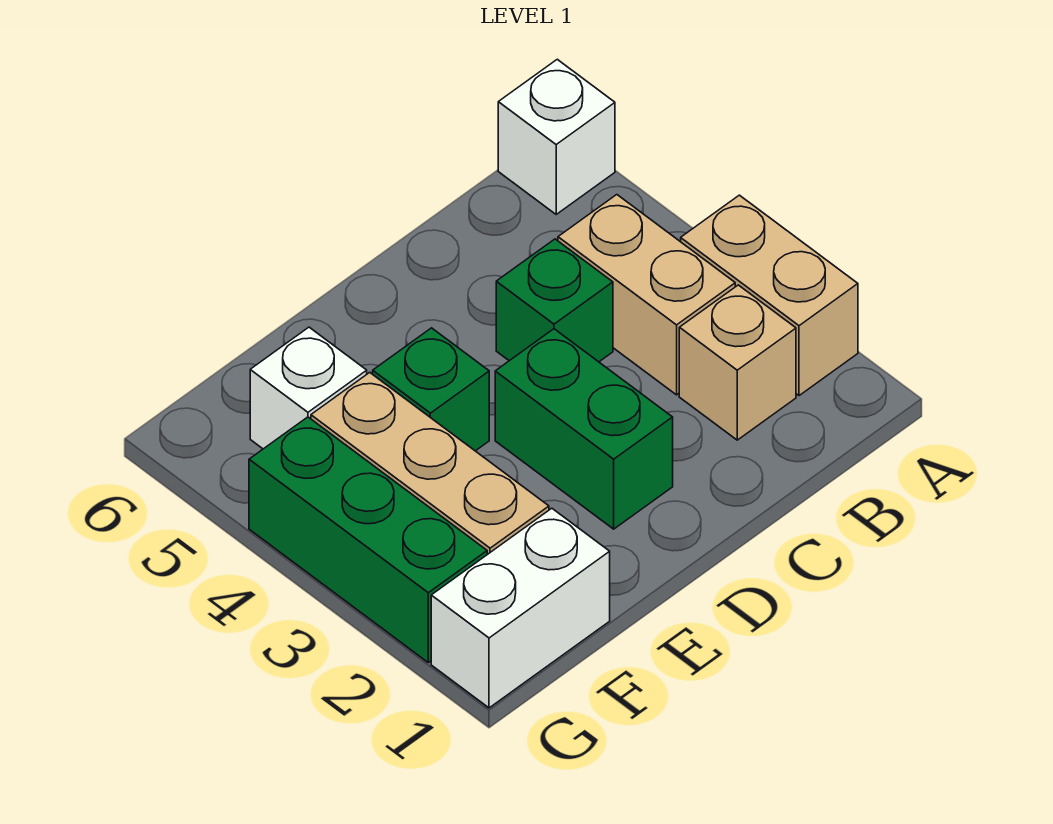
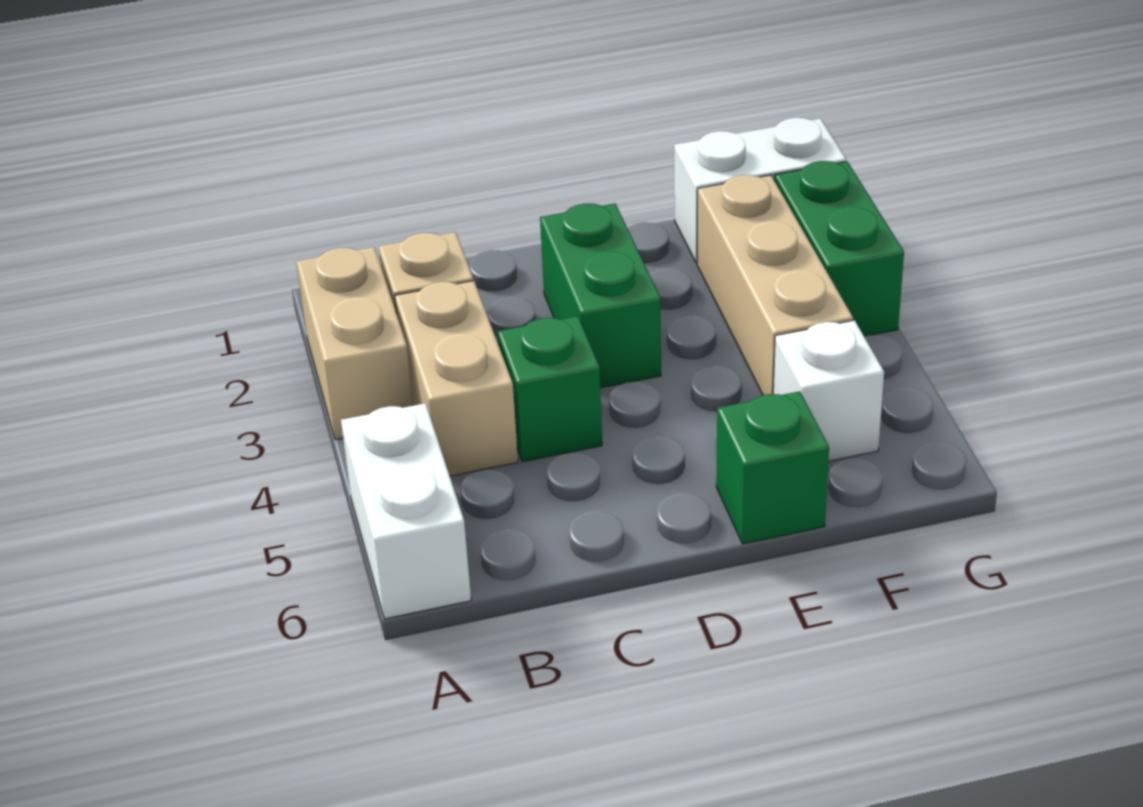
white brick A6 level 1 -> white brick A5:A6 level 1
green brick E4 level 1 -> green brick E6 level 1
green brick G2:G4 level 1 -> green brick G2:G3 level 1

